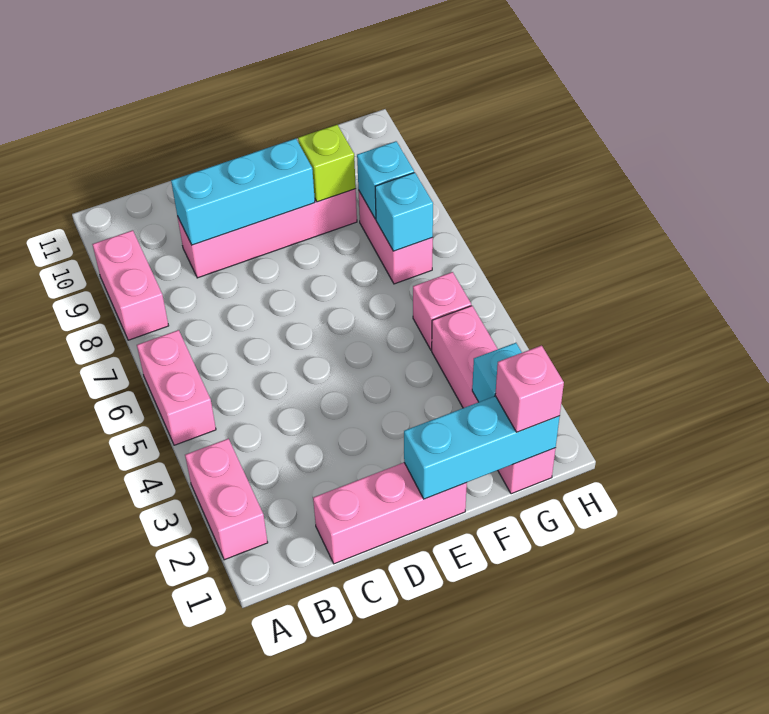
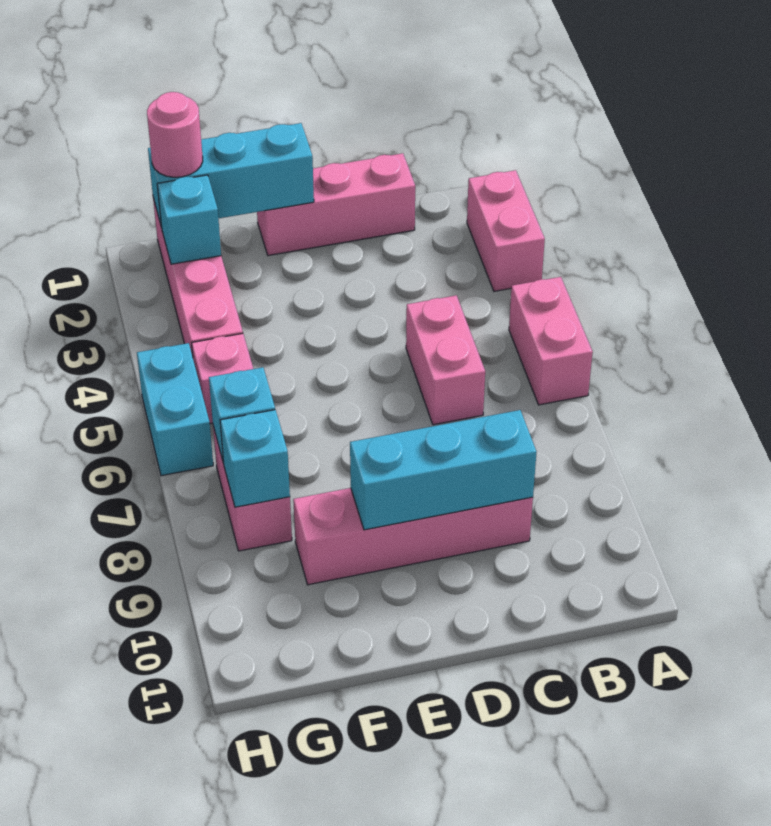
pink brick A8:A9 level 1 -> pink brick C5:C6 level 1
lime brick F9 level 2 -> none
pink brick G1 level 3 -> pink round brick G1 level 3
none -> cyan brick H5:H6 level 1

